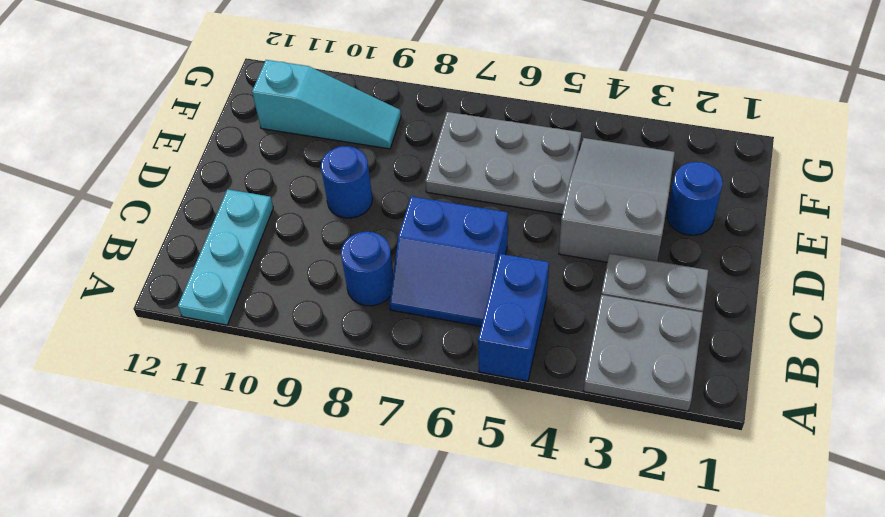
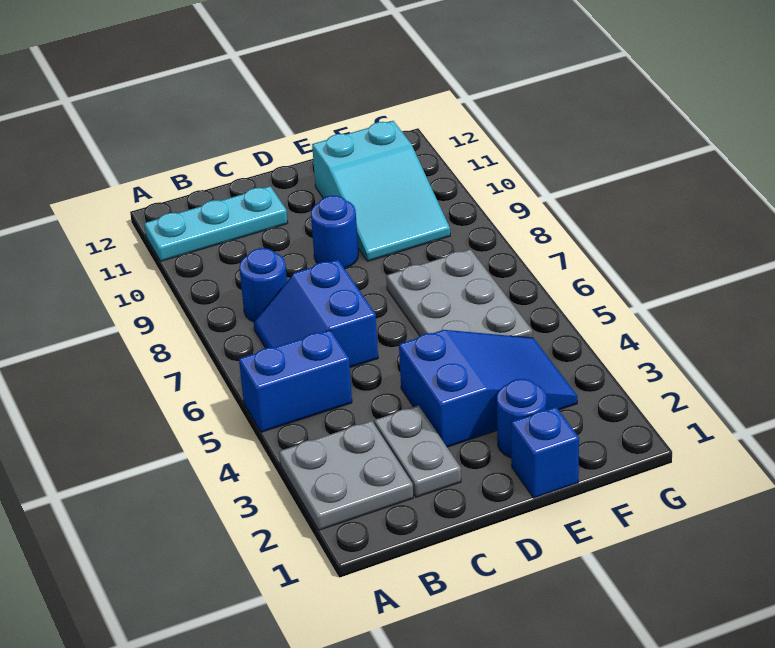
grey slope D3:F4 level 1 top D -> blue slope D3:F4 level 1 top D
none -> blue brick E1 level 1
cyan slope F9:F11 level 1 top 11 -> cyan slope E9:F11 level 1 top 11

